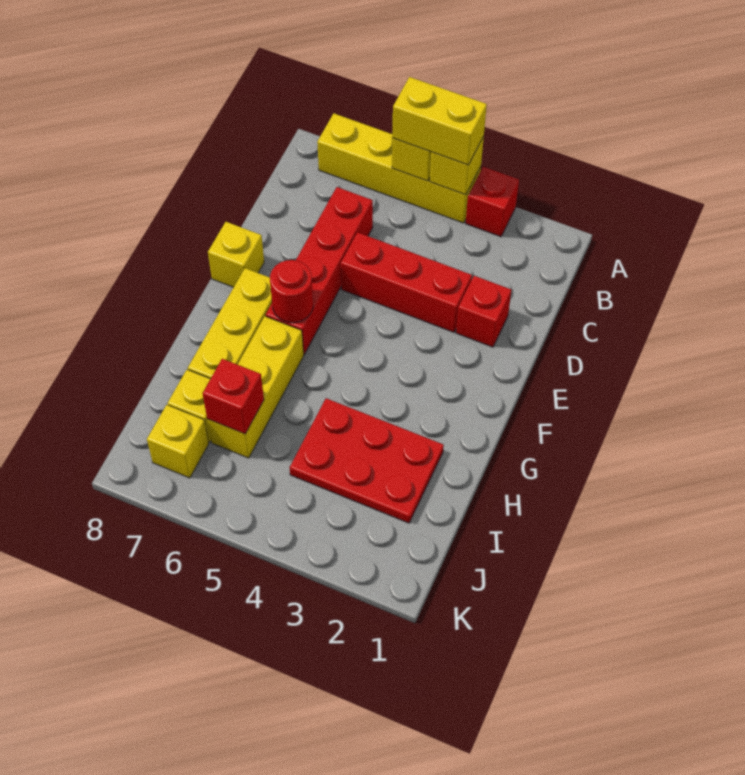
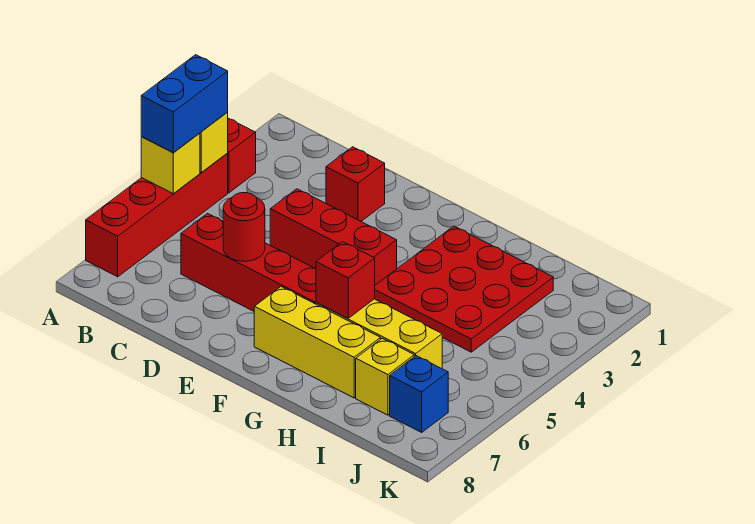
yellow brick A4:A7 level 1 -> red brick A4:A7 level 1
yellow brick A4:A5 level 3 -> blue brick A4:A5 level 3
red brick D3:D5 level 1 -> red brick D4:F4 level 1
yellow brick E8 level 1 -> none
red round brick F6 level 2 -> red round brick D6 level 2
red plate H2:I4 level 1 -> red plate G2:I4 level 1
red brick I6 level 2 -> red brick G6 level 2
yellow brick J7 level 1 -> blue brick J7 level 1

